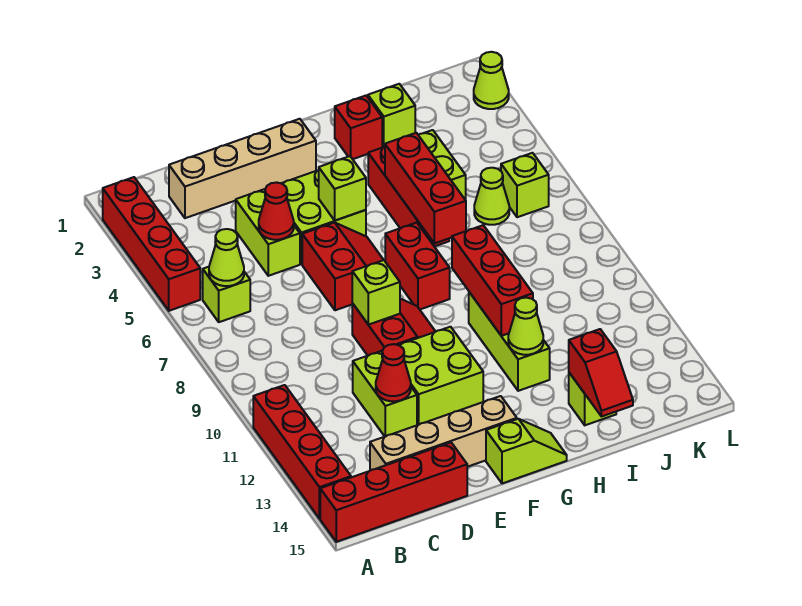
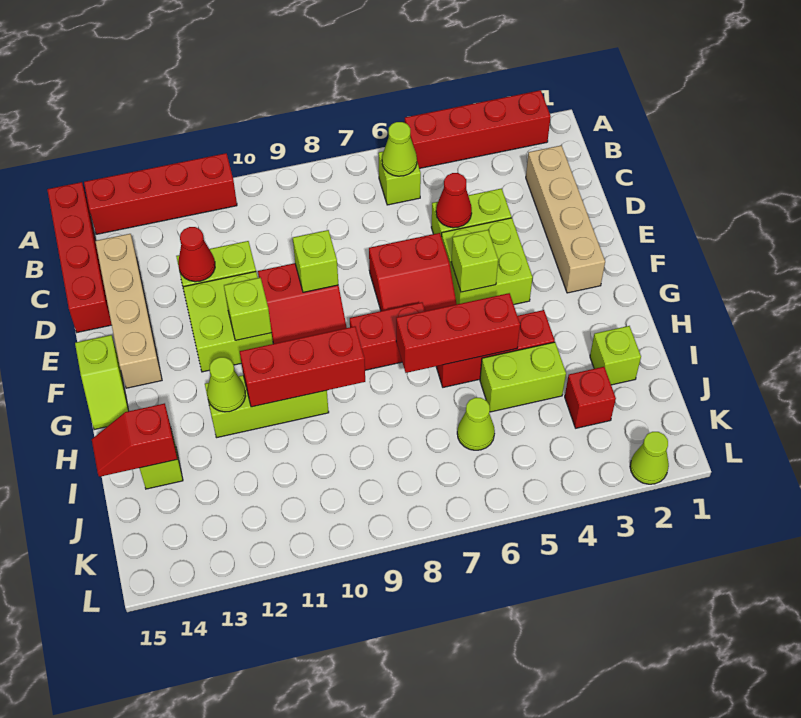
red brick H2 level 1 -> red brick J3 level 1
lime brick K6 level 1 -> lime brick F11 level 2

